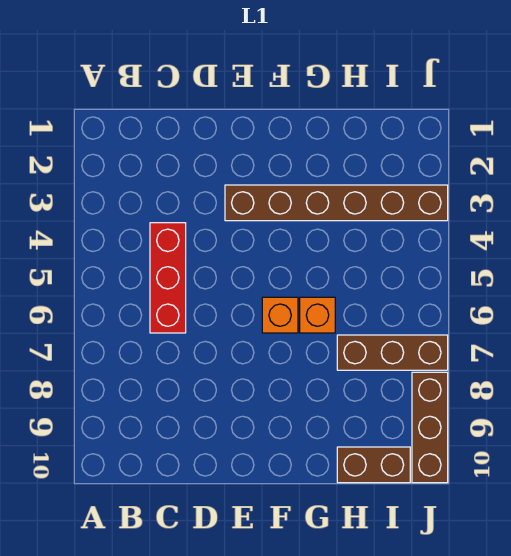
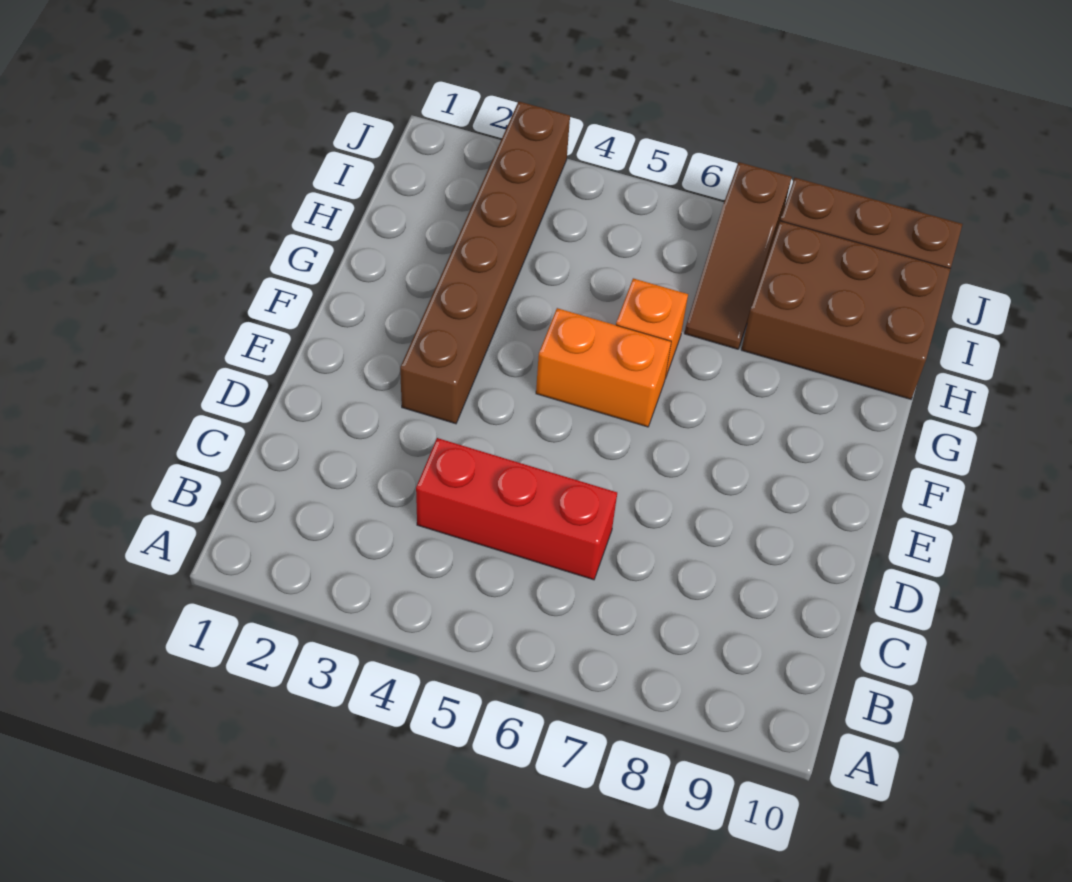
orange brick F6 level 1 -> orange brick F5:F6 level 1
brown brick H7:J7 level 1 -> brown slope H7:J7 level 1 top J
brown brick H10:I10 level 1 -> brown brick H8:I10 level 1

